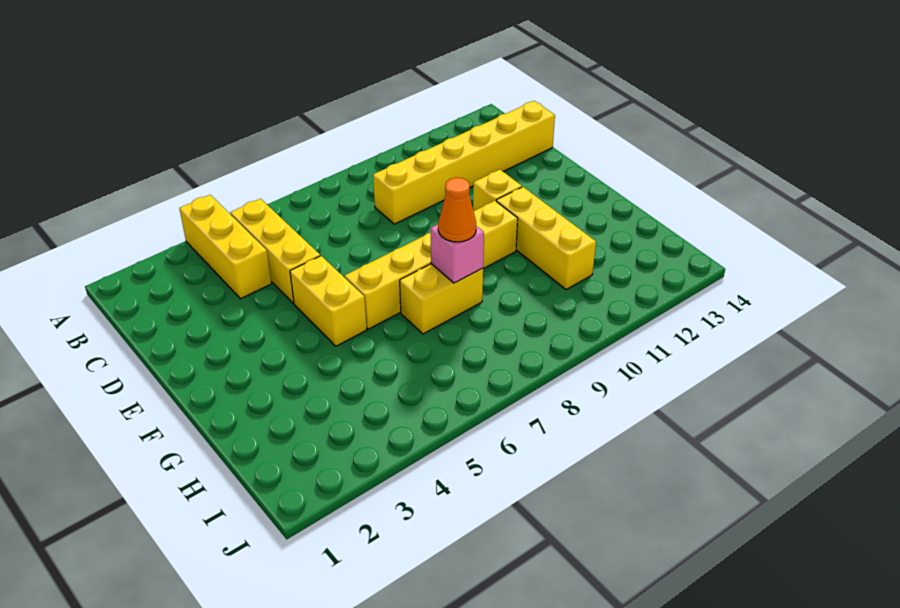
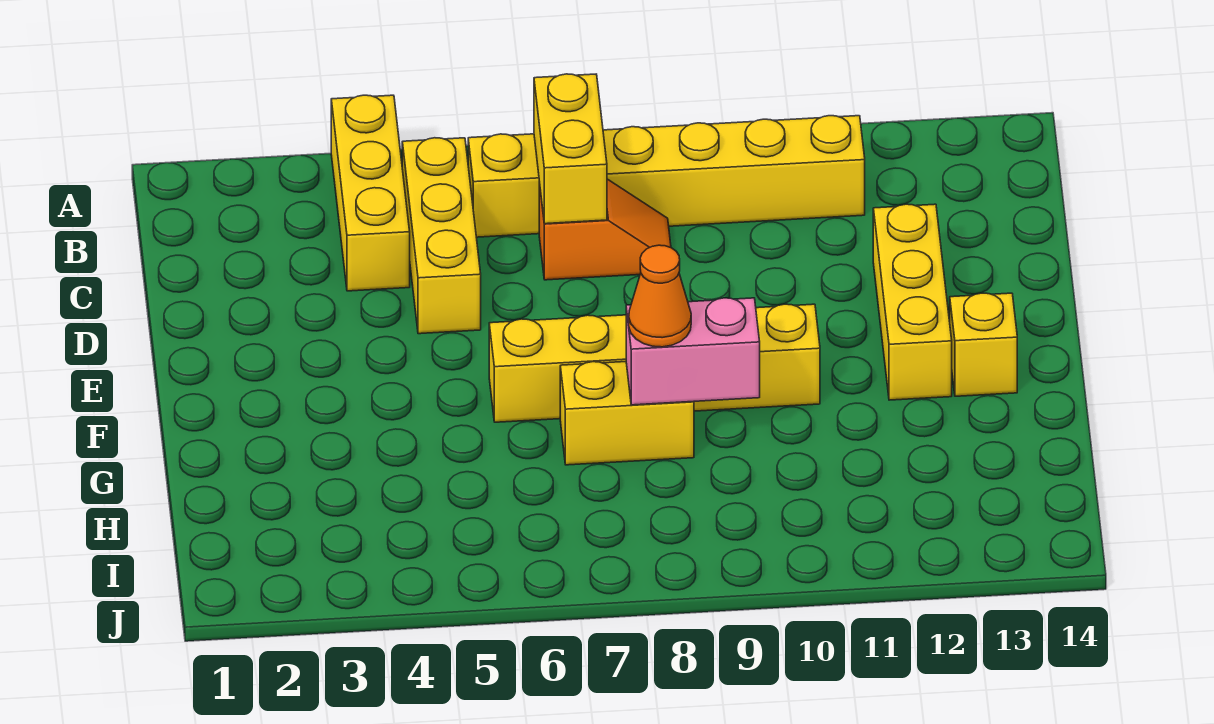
none -> orange slope C7:C8 level 1 top 7
yellow brick C9:C14 level 1 -> yellow brick B6:B11 level 1
yellow brick E5:F5 level 1 -> yellow brick B7:C7 level 2
yellow brick E11 level 1 -> yellow brick F13 level 1
yellow brick F11:H11 level 1 -> yellow brick D12:F12 level 1
pink brick G8 level 2 -> pink brick G8:G9 level 2

